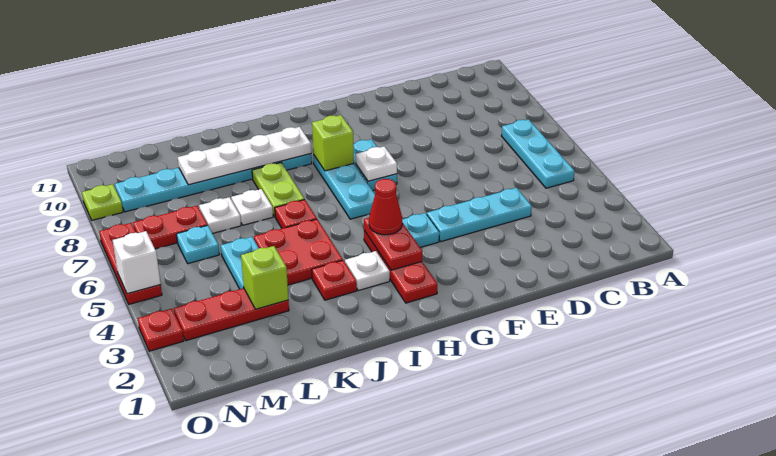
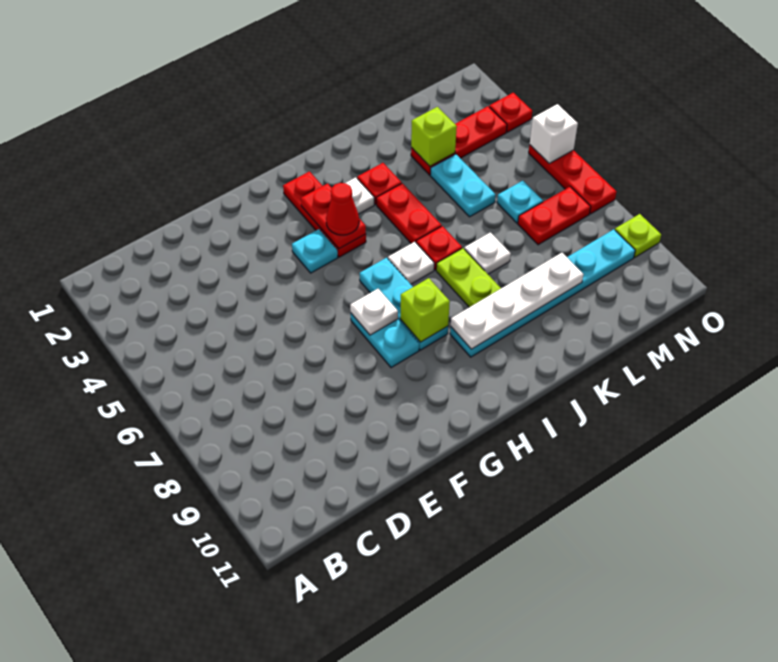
cyan plate B5:B7 level 1 -> none
cyan plate D4:F4 level 1 -> none
red plate J4:K5 level 1 -> red plate J4:J5 level 1
white plate L7 level 1 -> white plate I6 level 1

